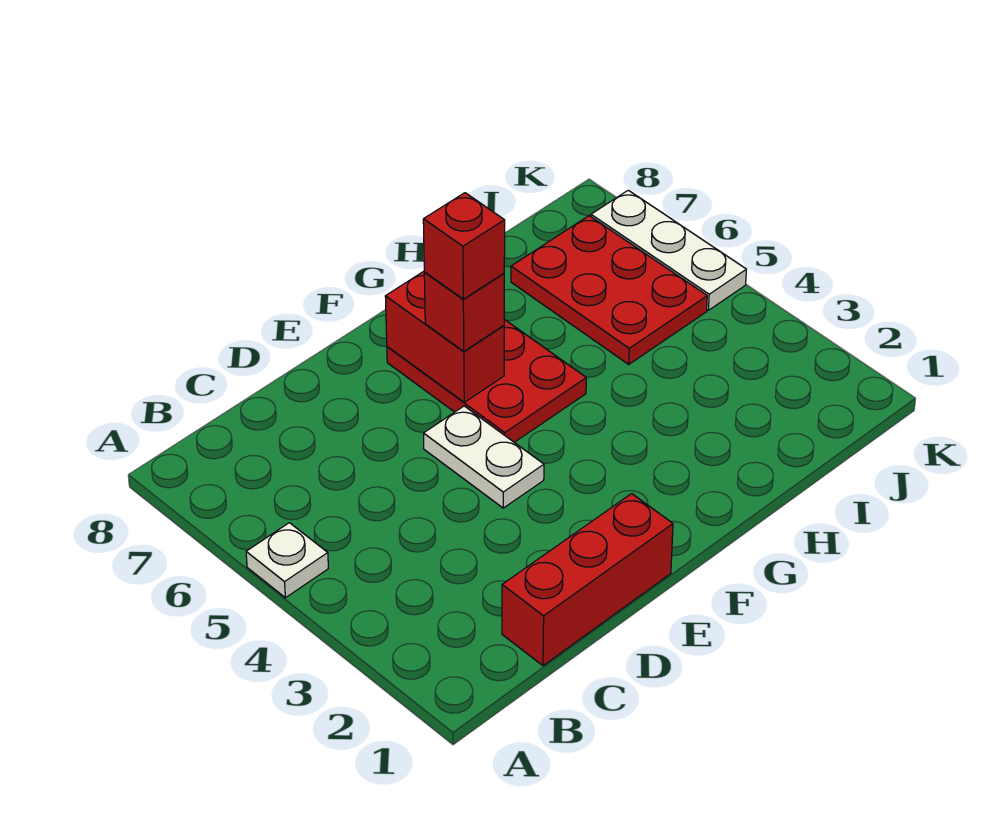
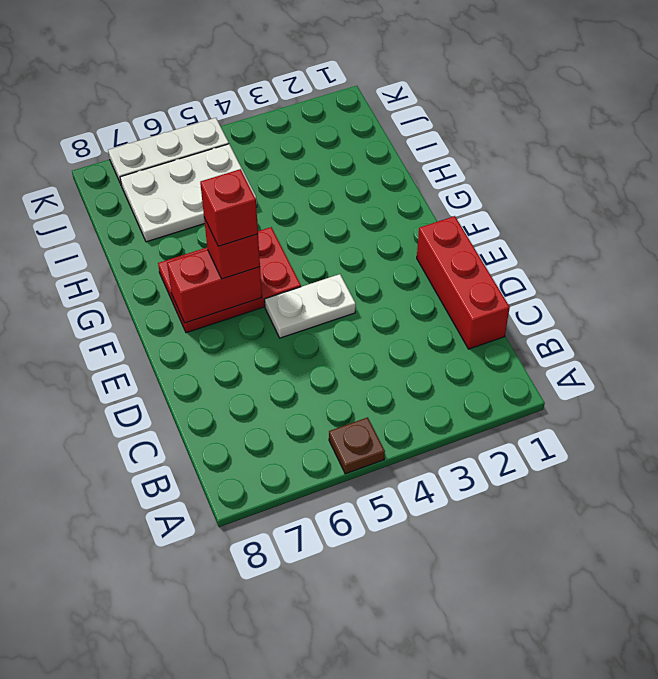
white plate A5 level 1 -> brown plate A5 level 1
red plate I5:J7 level 1 -> white plate I5:J7 level 1

